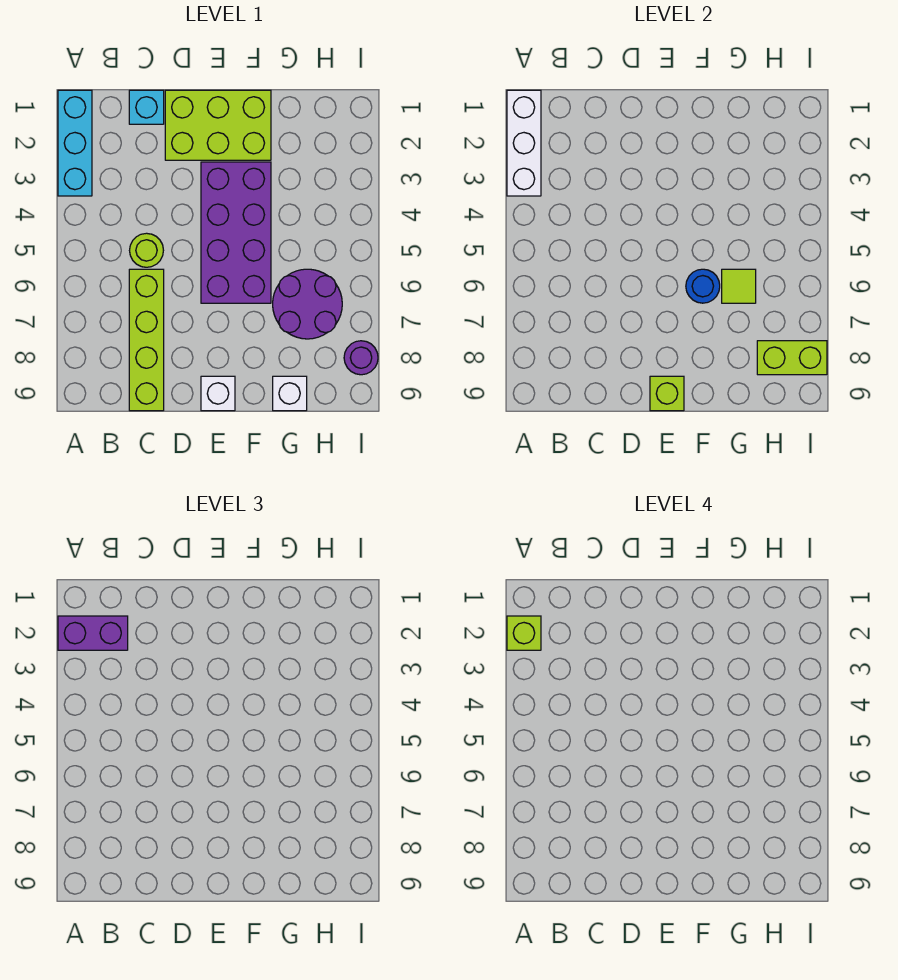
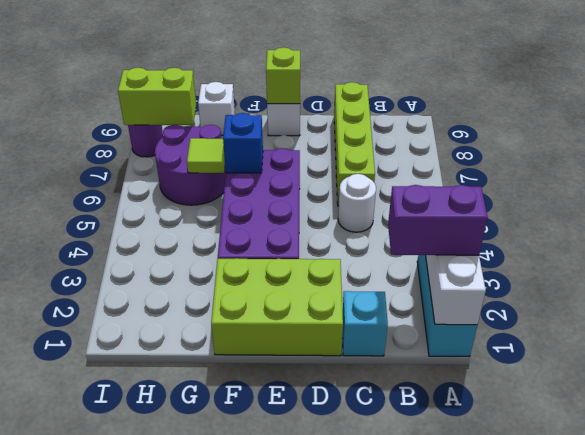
lime brick A2 level 4 -> none
lime round brick C5 level 1 -> white round brick C5 level 1
blue round brick F6 level 2 -> blue brick F6 level 2

